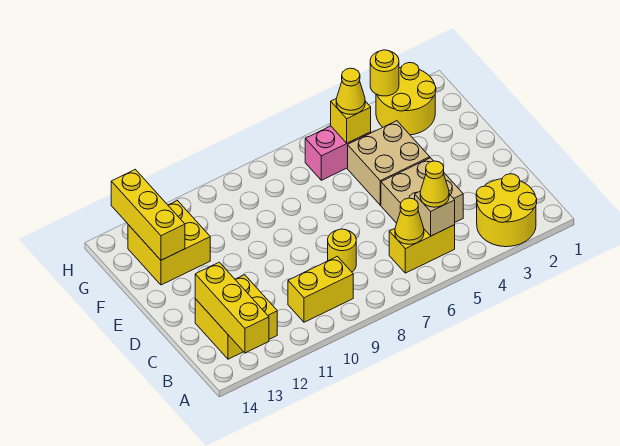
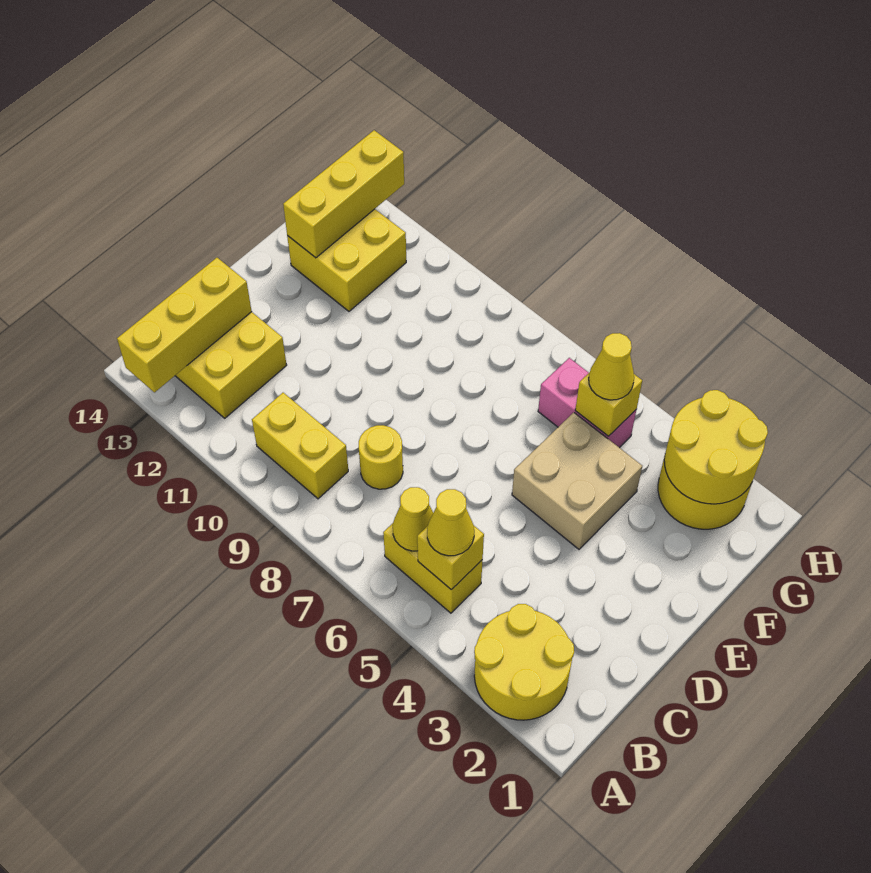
tan brick B5 level 2 -> yellow brick B5 level 2
tan brick C4:D5 level 1 -> none
yellow round brick H3 level 2 -> yellow round brick G2:H3 level 2

